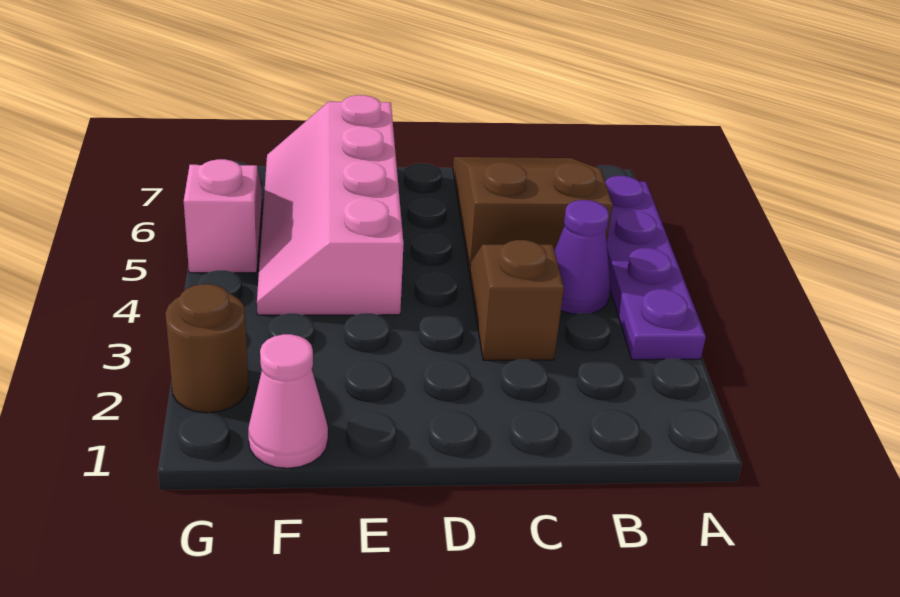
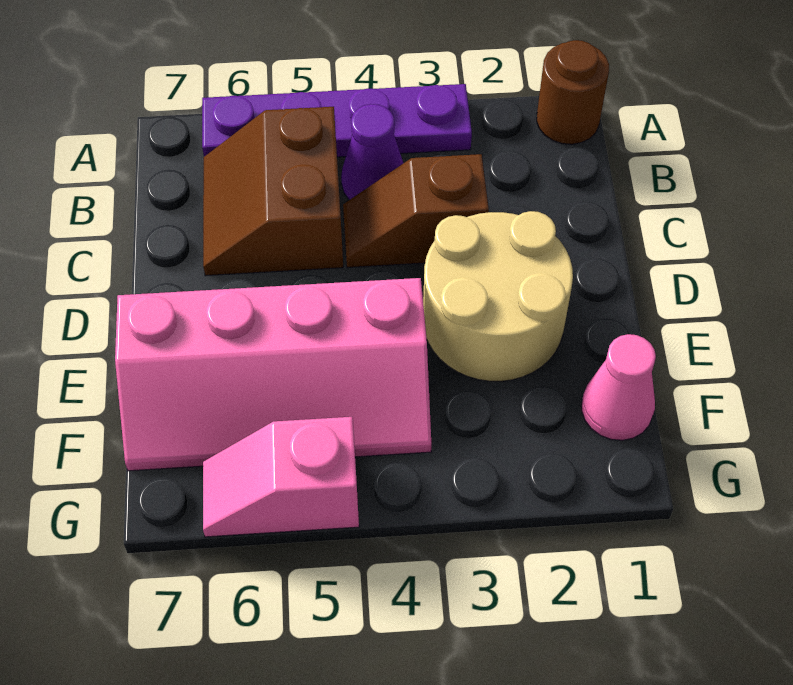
brown slope B5:C7 level 1 top 5 -> brown slope B5:C6 level 1 top 5
none -> tan round brick D2:E3 level 1
brown round brick G2 level 1 -> brown round brick A1 level 1

